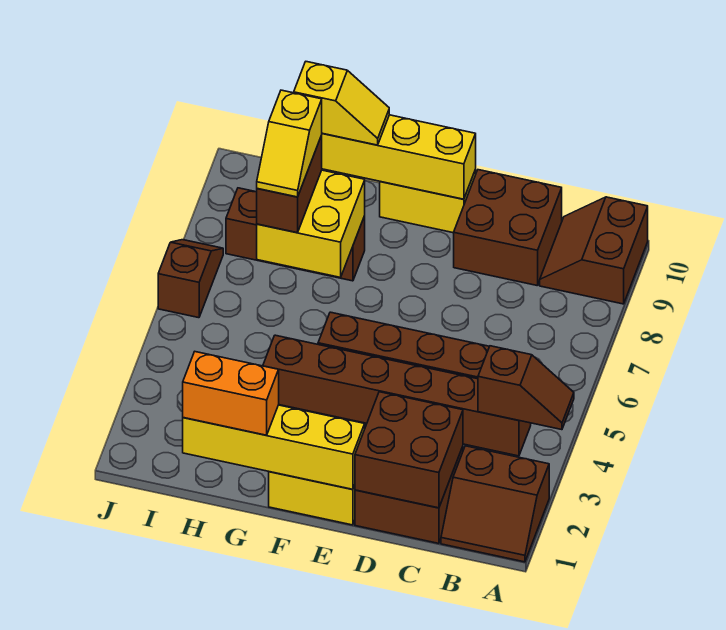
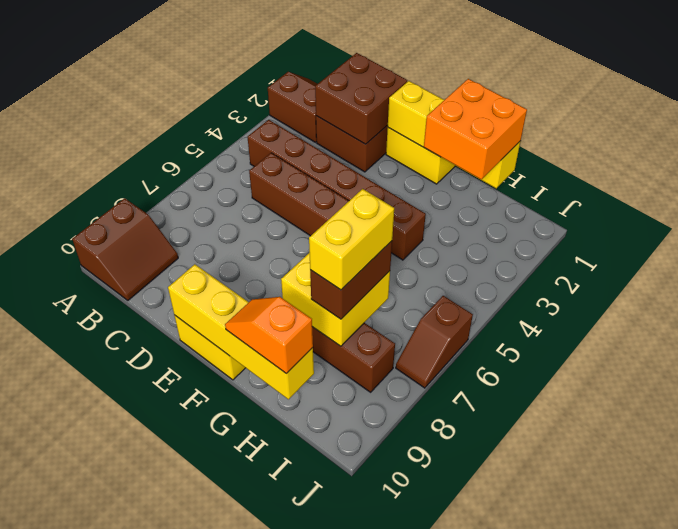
brown slope A4:B4 level 2 top B -> none
brown brick C9:D10 level 1 -> none
orange brick G1:H1 level 3 -> orange brick G1:H2 level 3
yellow slope G10:H10 level 3 top H -> orange slope G10:H10 level 3 top H
yellow slope H7:H8 level 4 top 8 -> yellow brick H7:H8 level 4

